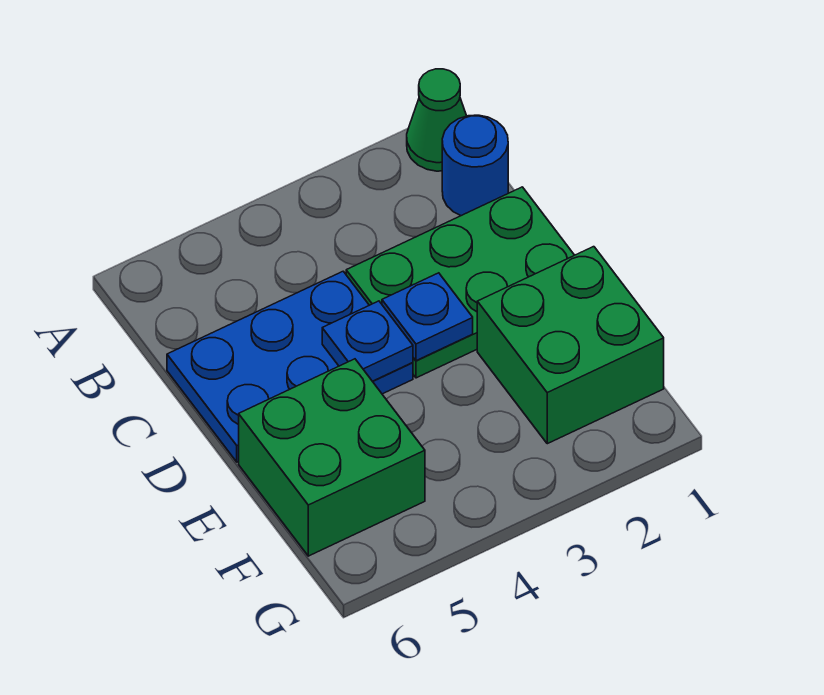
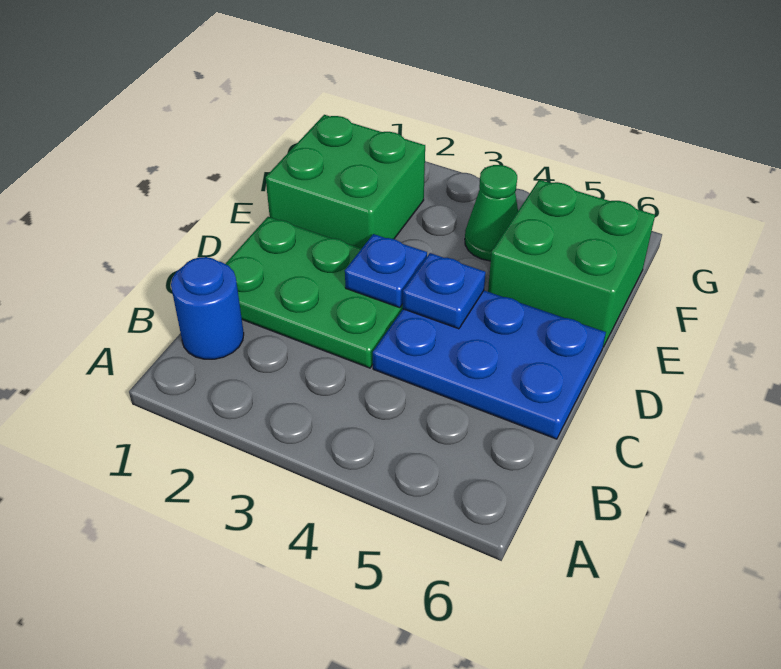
green cone A1 level 1 -> green cone F4 level 1

